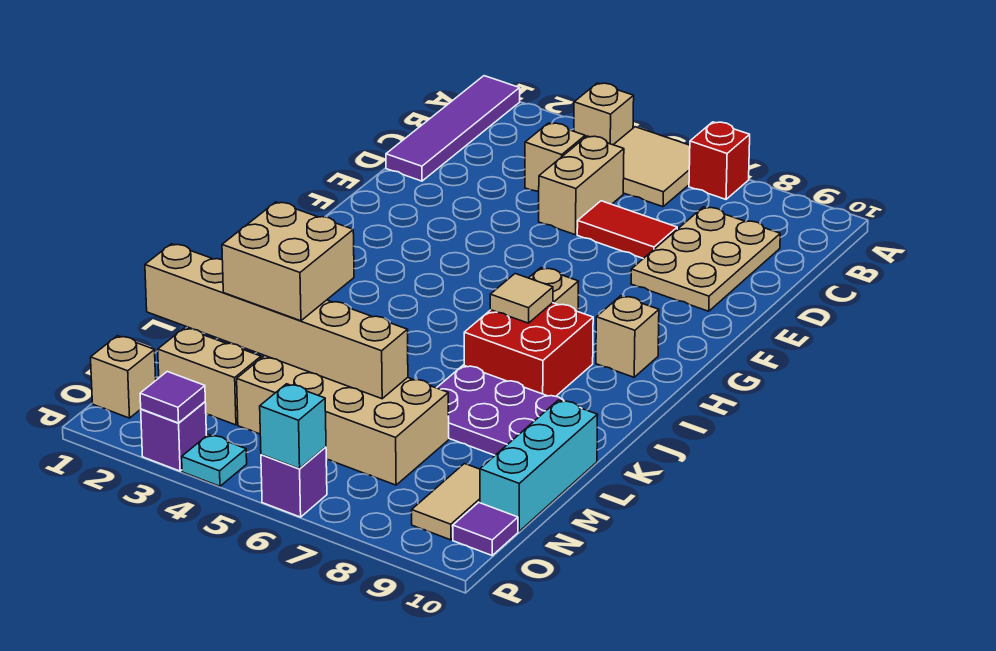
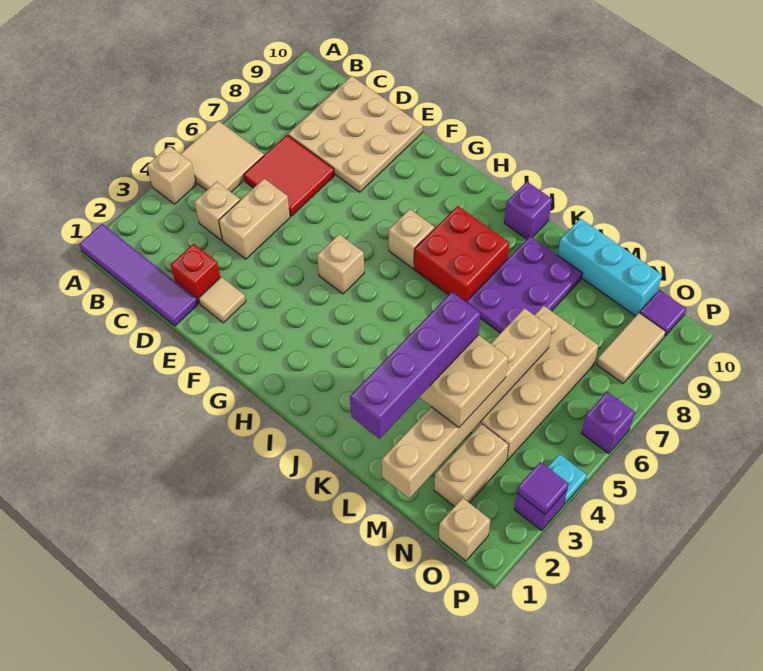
red brick A7 level 1 -> red brick D2 level 1
tan brick C5:D5 level 1 -> tan brick D4:D5 level 1
tan plate C8:E9 level 1 -> tan plate C8:E10 level 1
red tile D6:D7 level 1 -> red tile C6:D7 level 1
tan brick H9 level 1 -> tan brick G5 level 1
tan tile I7 level 2 -> tan tile E2 level 1
none -> purple brick J10 level 1
none -> purple brick L1:L4 level 4
tan tile N9:O9 level 1 -> tan tile O8:O9 level 1
cyan brick P6 level 2 -> none

